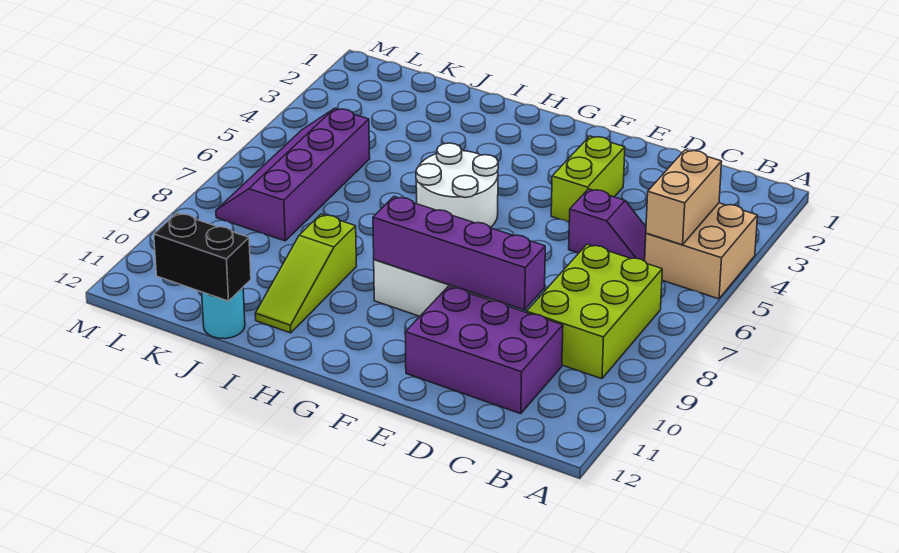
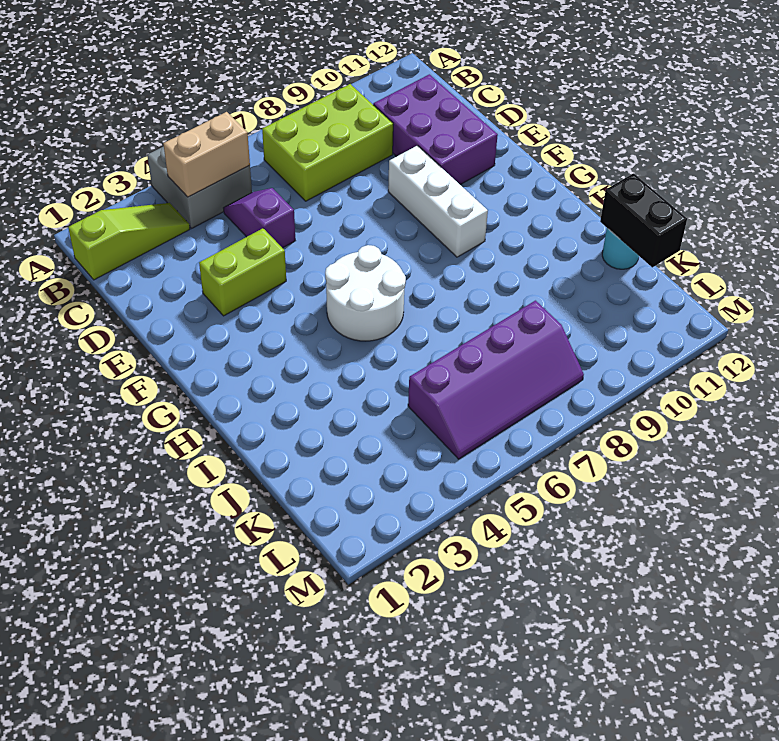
tan brick A4:B5 level 1 -> grey brick A4:B5 level 1
purple brick D9:G9 level 2 -> none
lime slope I9:I11 level 1 top 9 -> lime slope B1:B3 level 1 top 1

